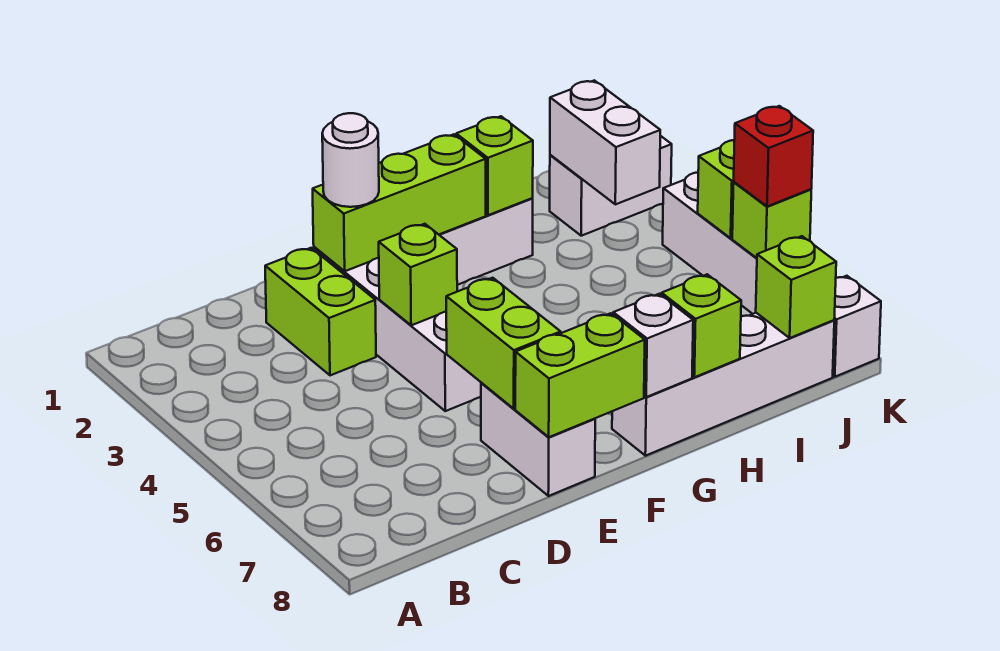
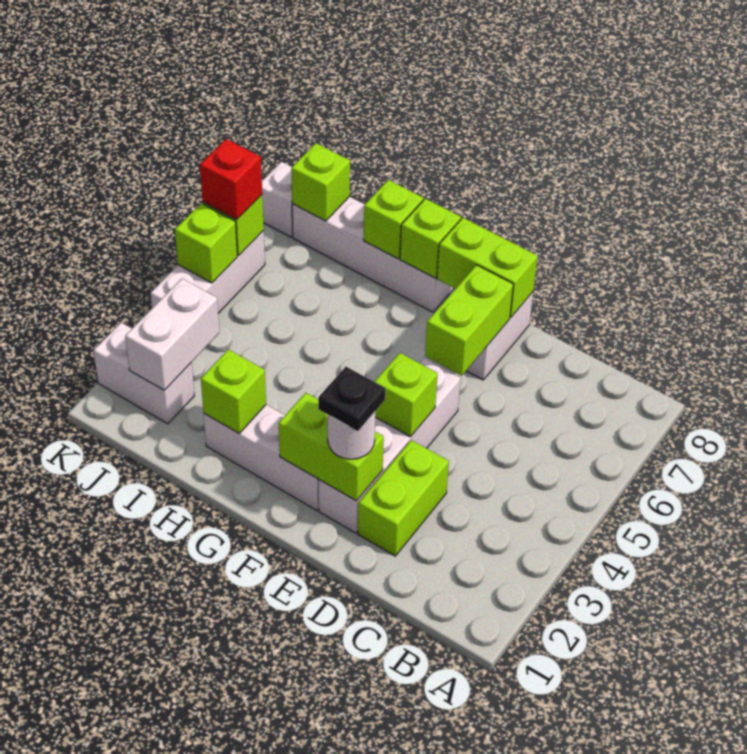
lime brick E2:G2 level 2 -> lime brick E2:F2 level 2
none -> black plate E2 level 4
white brick G8 level 2 -> lime brick G8 level 2

